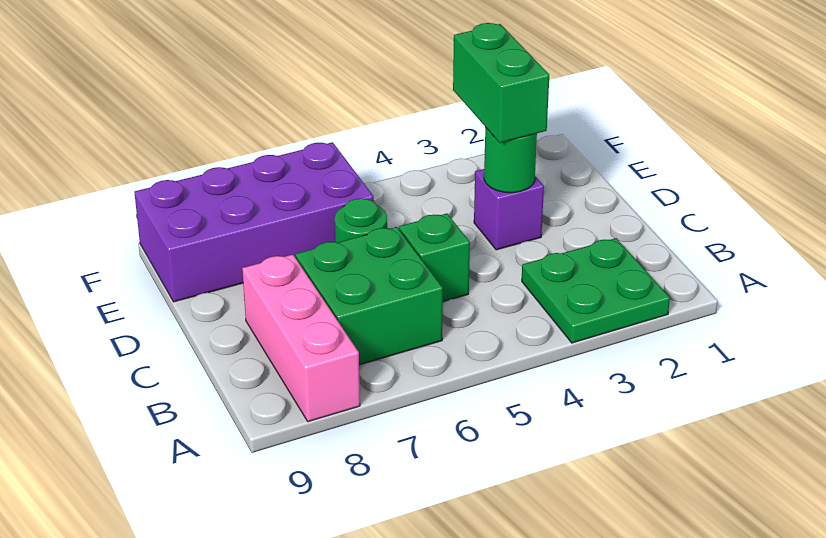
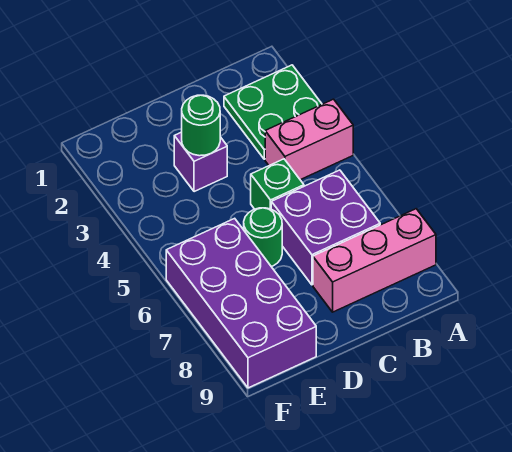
none -> pink brick A4:B4 level 1
green brick B6:C7 level 1 -> purple brick B6:C7 level 1
green brick D3:E3 level 3 -> none

